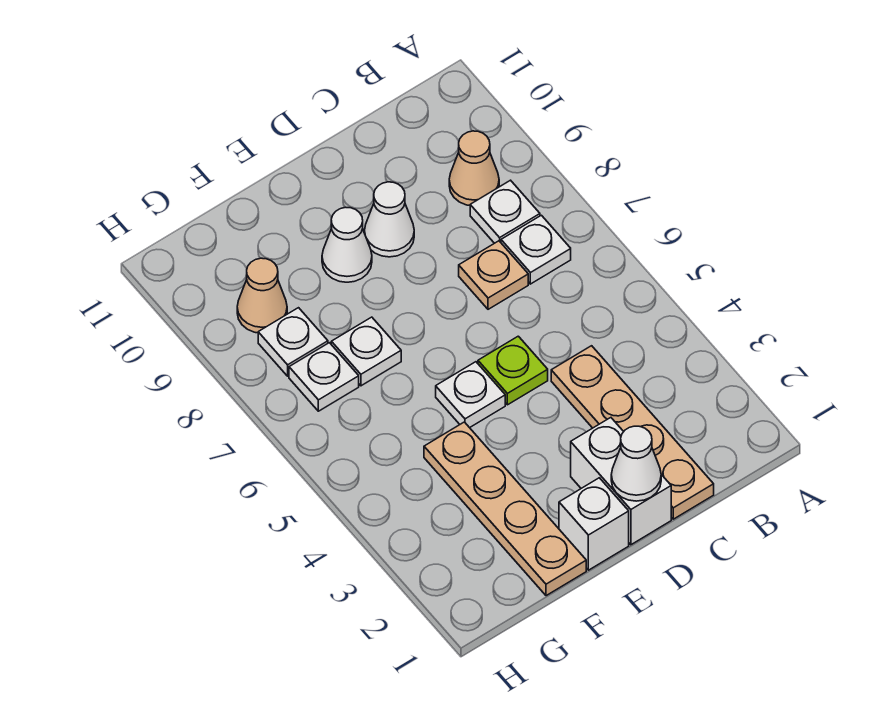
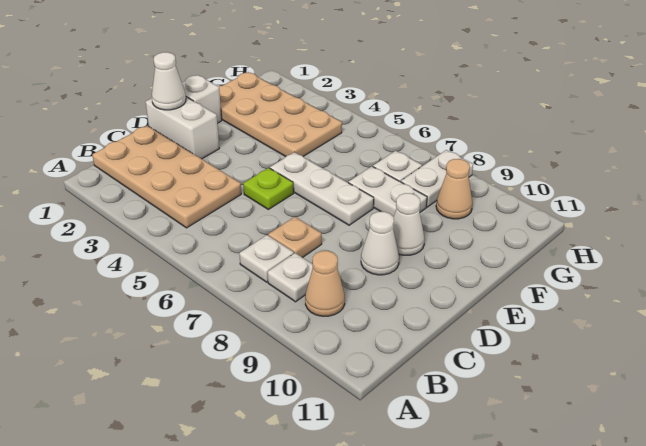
tan plate C1:C4 level 1 -> tan plate B1:C4 level 1
white plate E5 level 1 -> white plate E5:E7 level 1
tan plate F1:F4 level 1 -> tan plate F1:G4 level 1
white plate F7 level 1 -> white plate F7:F8 level 1
white plate G8 level 1 -> white plate G8:H8 level 1

